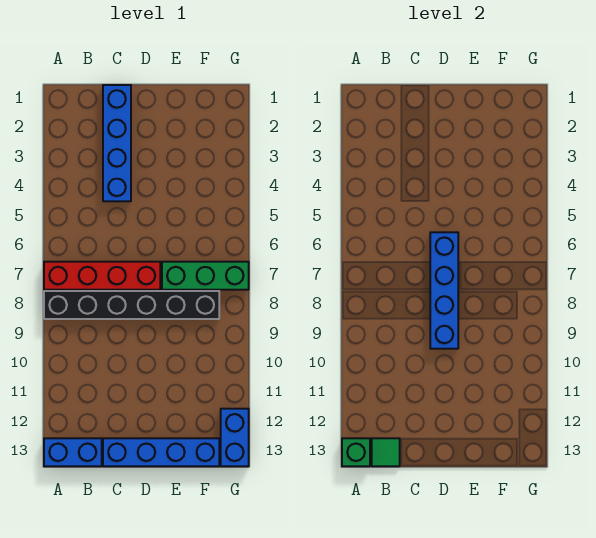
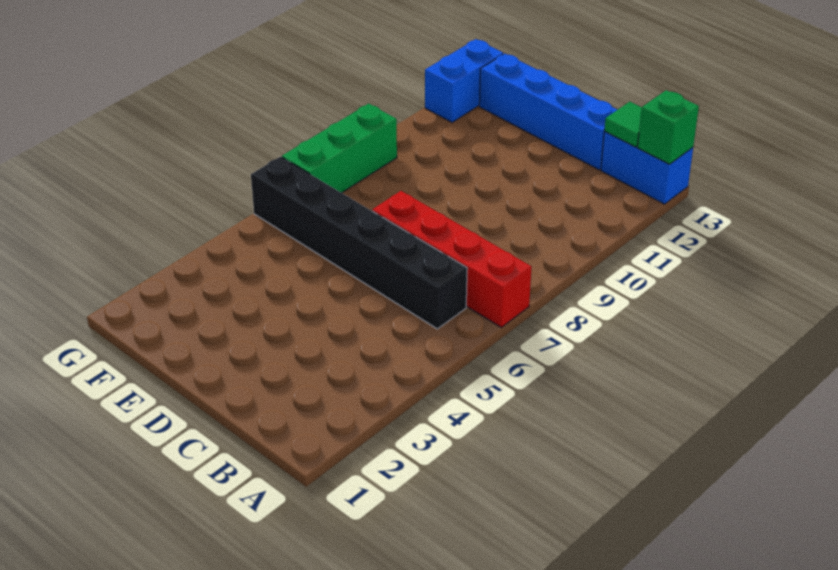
black brick A8:F8 level 1 -> black brick B6:G6 level 1
blue brick C1:C4 level 1 -> none
blue brick D6:D9 level 2 -> none
green brick E7:G7 level 1 -> green brick G7:G9 level 1

